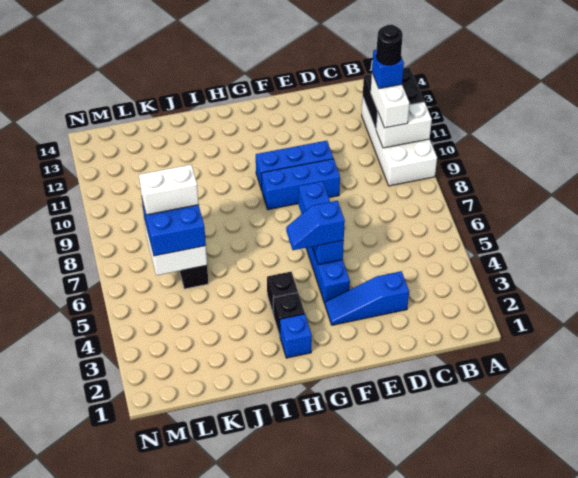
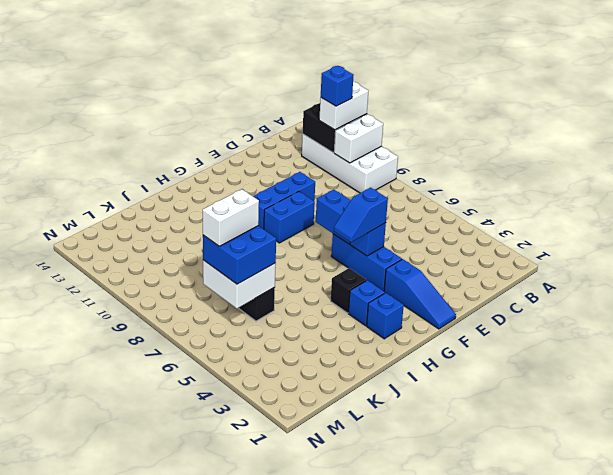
white brick B10:B11 level 3 -> white brick A11:B11 level 3
black round brick B11 level 5 -> none
blue slope D3:F3 level 1 top D -> blue slope F1:F3 level 1 top 3
blue brick E9:G9 level 1 -> blue brick F9:G9 level 1
black brick H3 level 1 -> blue brick H3 level 1

